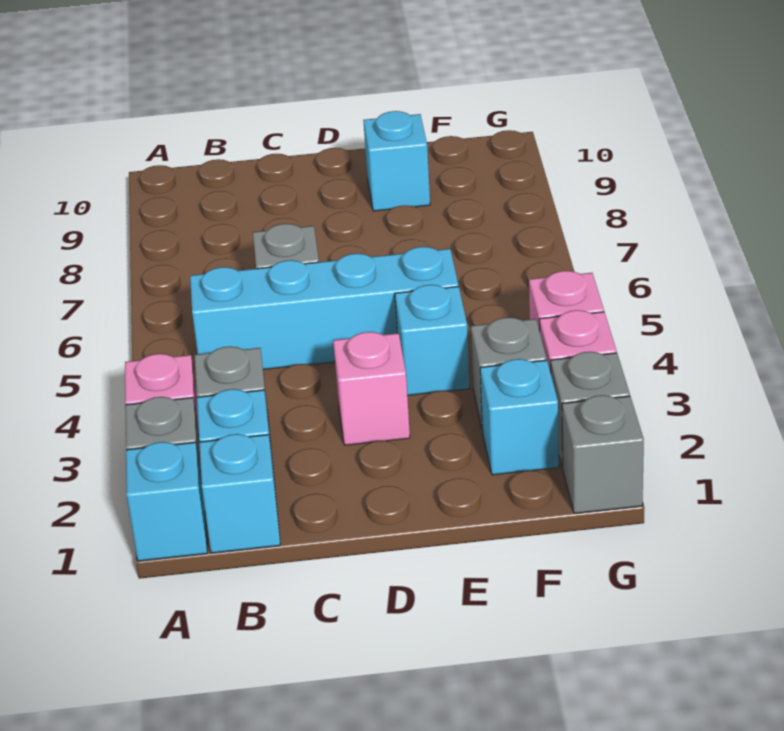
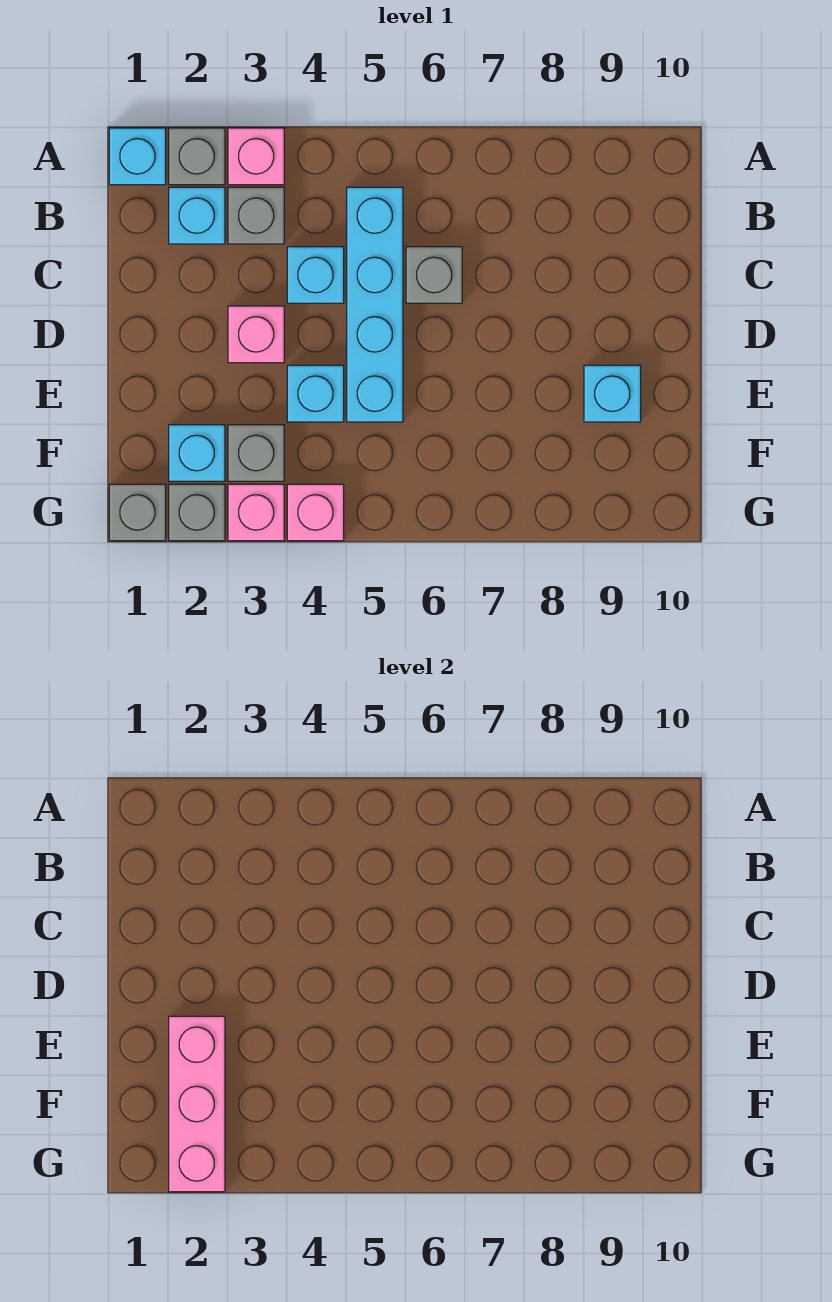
cyan brick B1 level 1 -> cyan brick C4 level 1
none -> pink brick E2:G2 level 2

